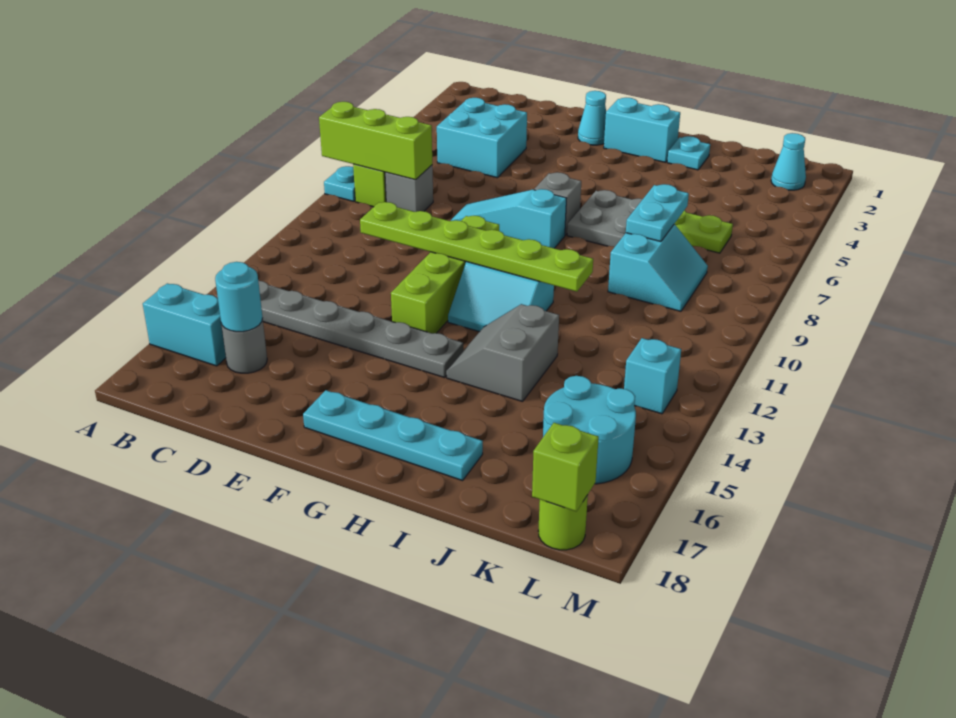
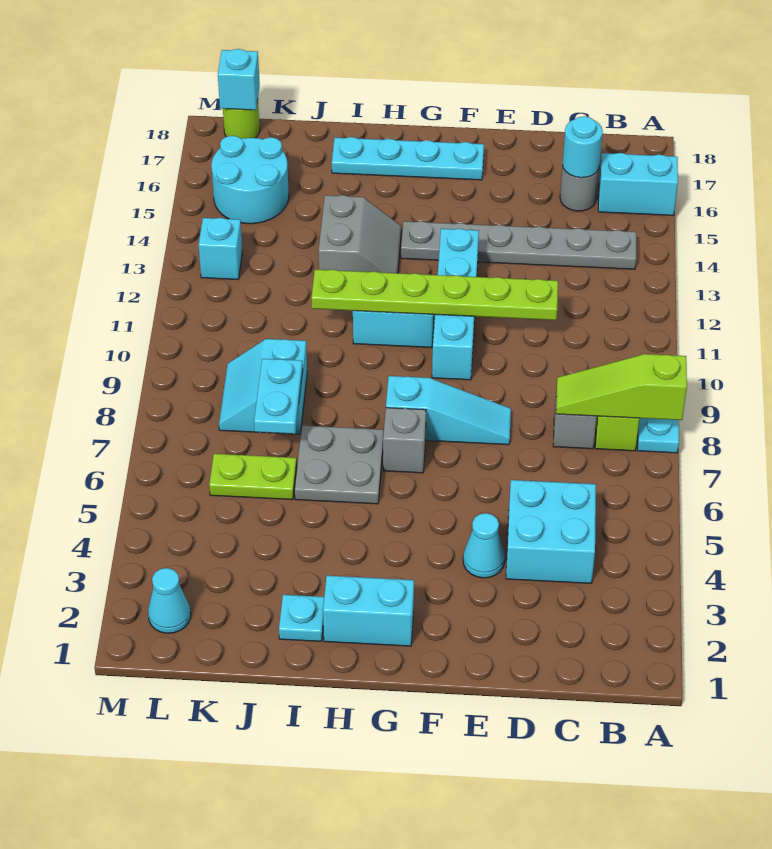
lime brick A8:C8 level 2 -> lime slope A8:C8 level 2 top A
cyan cone F2 level 1 -> cyan cone E4 level 1
lime brick F10:F13 level 1 -> cyan brick F10:F13 level 1
lime brick L18 level 2 -> cyan brick L18 level 2

